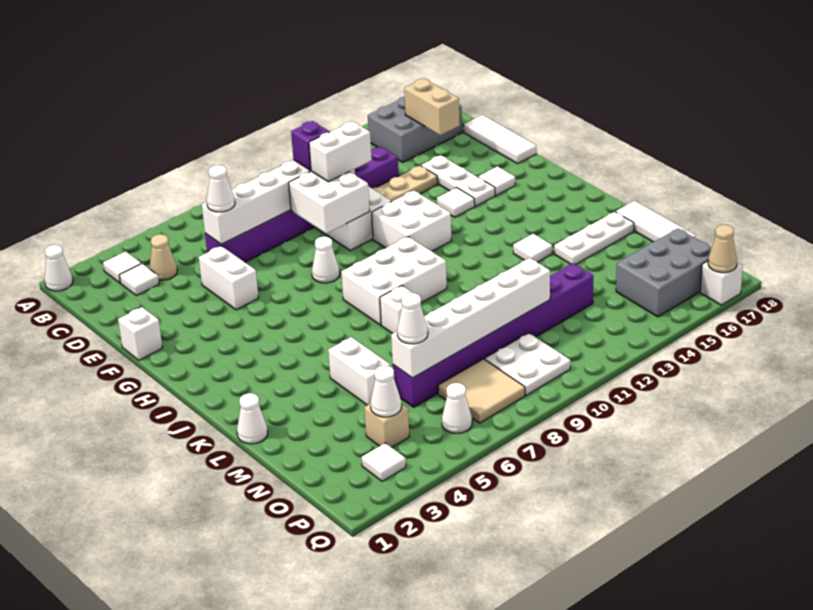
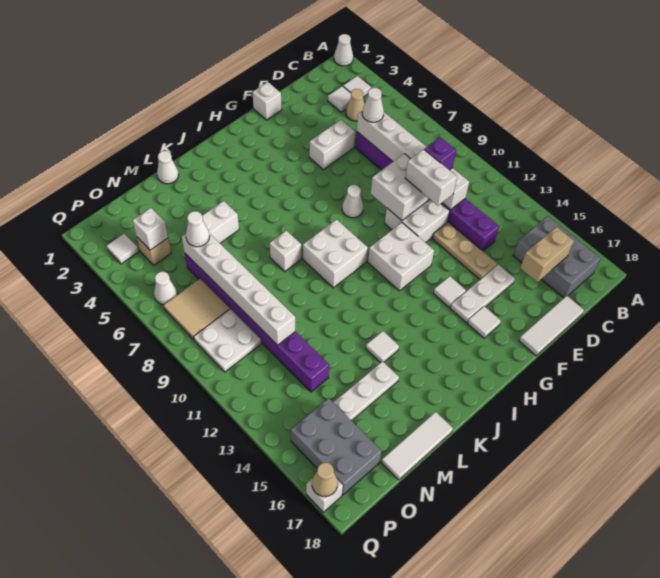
white brick I8:J10 level 1 -> white brick I9:J10 level 1
white plate L15:L17 level 1 -> white plate L15:N15 level 1
white cone O4 level 2 -> white brick O4 level 2

